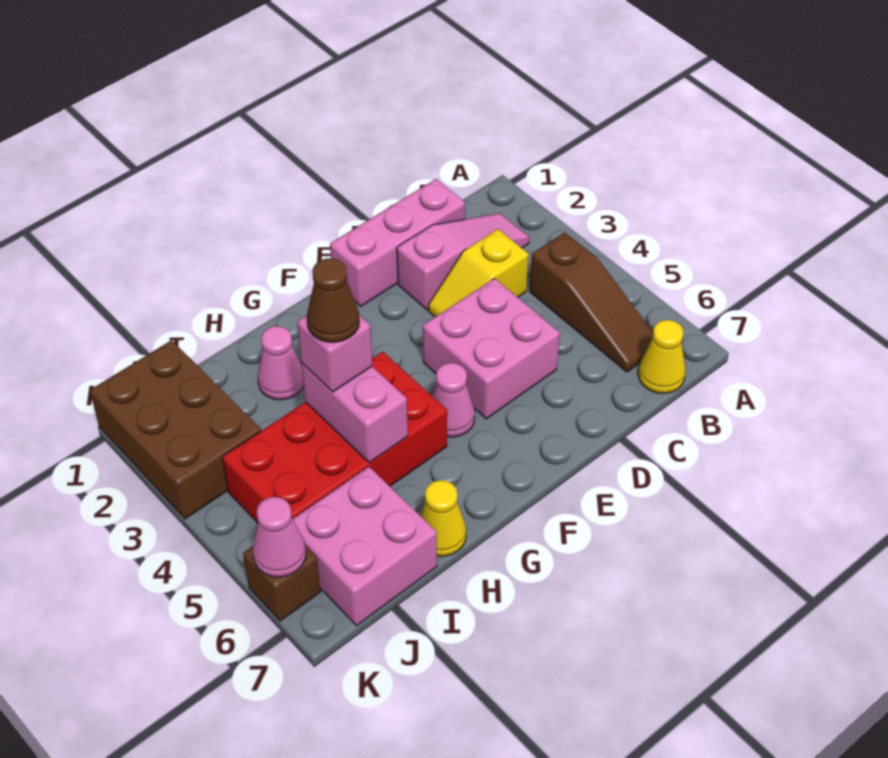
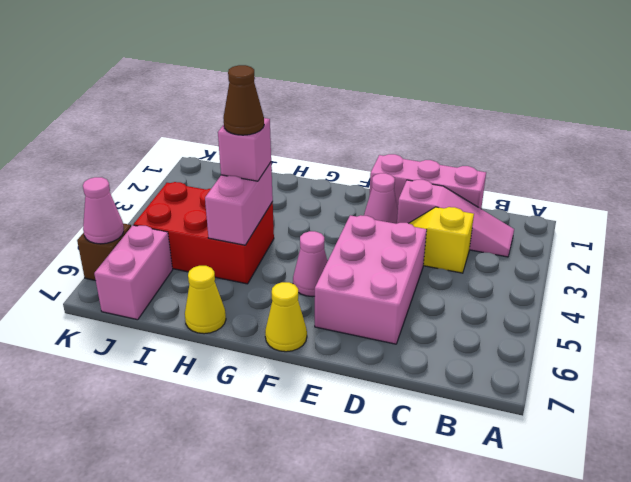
brown slope B4:B6 level 1 top 4 -> none
yellow cone B7 level 1 -> yellow cone F7 level 1
pink brick D4:E5 level 1 -> pink brick D4:E6 level 1
red brick G4:J5 level 1 -> red brick H4:J5 level 1
pink cone H2 level 1 -> pink cone E2 level 1
pink brick I6:J7 level 1 -> pink brick J6:J7 level 1
brown brick J1:K3 level 1 -> none

